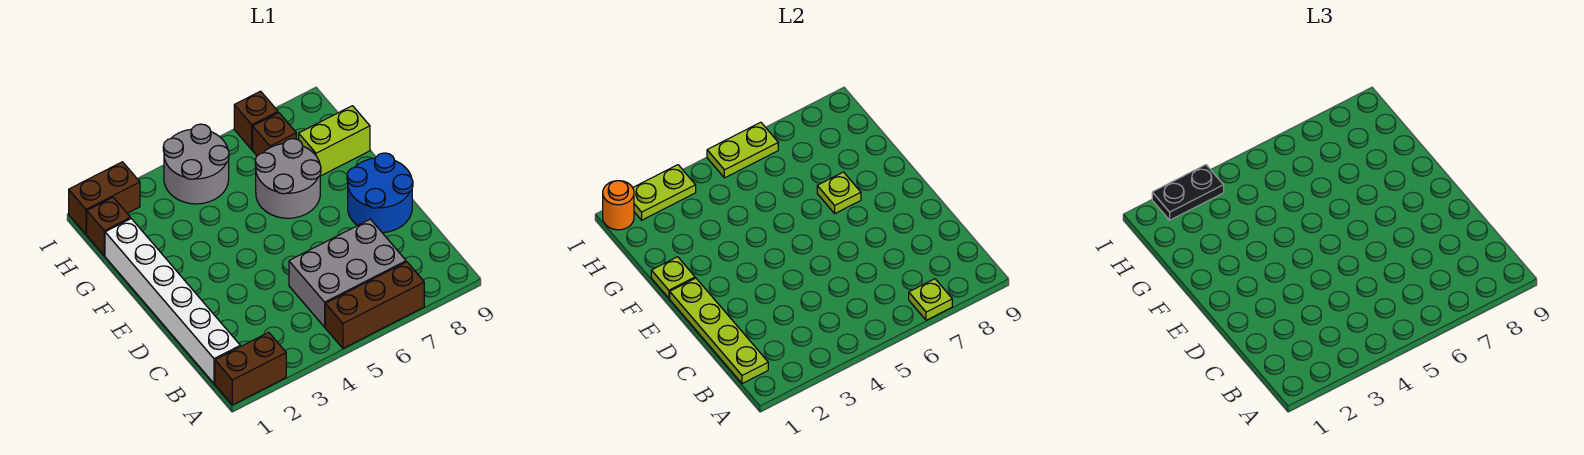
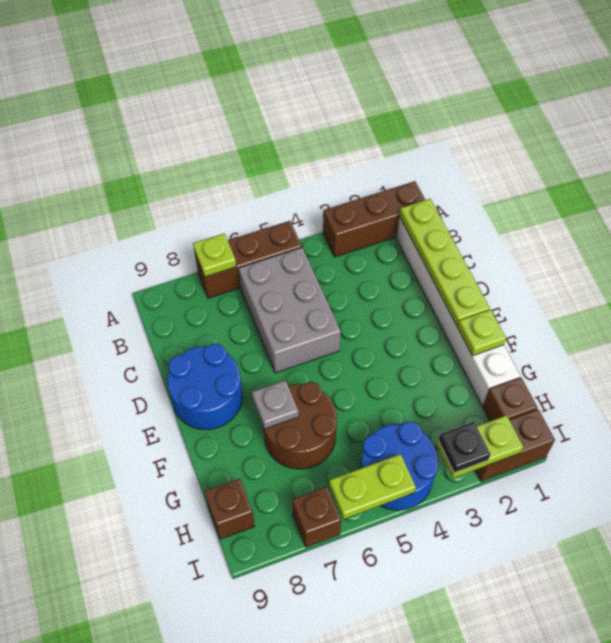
brown brick A1:A2 level 1 -> brown brick A1:A3 level 1
grey brick B5:C7 level 1 -> grey brick B5:D6 level 1
grey round brick F6:G7 level 1 -> brown round brick F6:G7 level 1
lime plate F7 level 2 -> grey plate F7 level 2
lime brick G8:G9 level 1 -> none
grey round brick H4:I5 level 1 -> blue round brick H4:I5 level 1
brown brick H7 level 1 -> brown brick H9 level 1
orange round brick I1 level 2 -> none
black plate I2:I3 level 3 -> black plate I3 level 3

